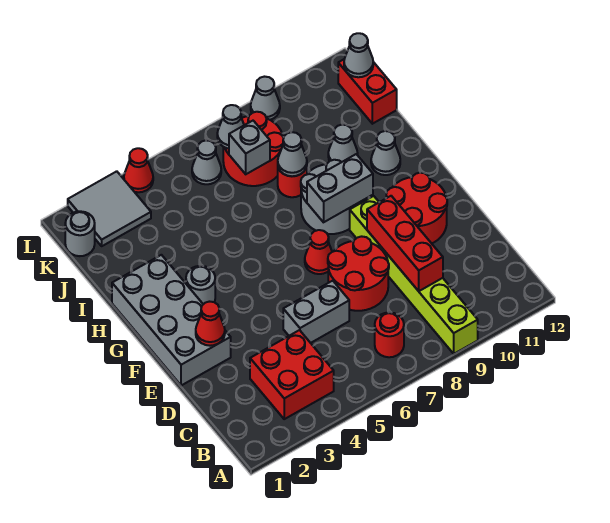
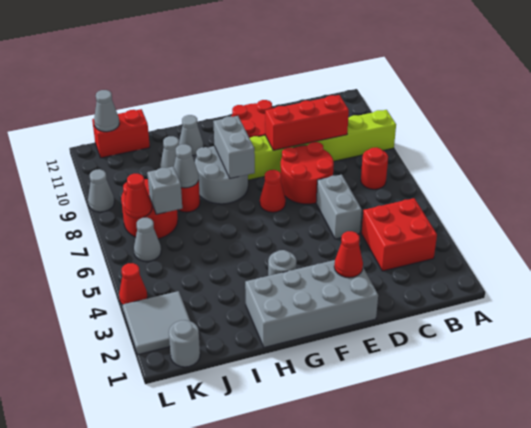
grey cone K7 level 2 -> red cone K7 level 2

